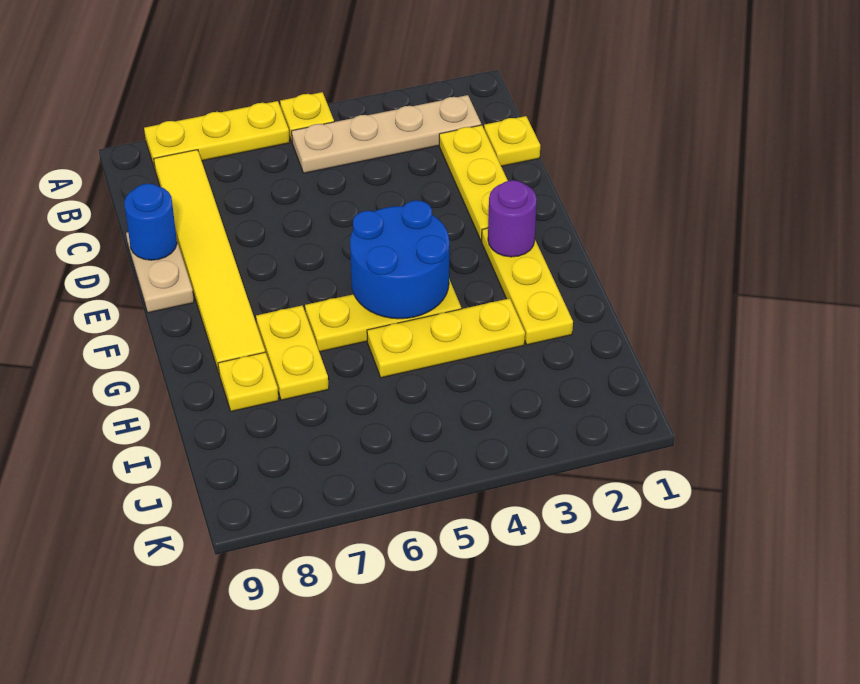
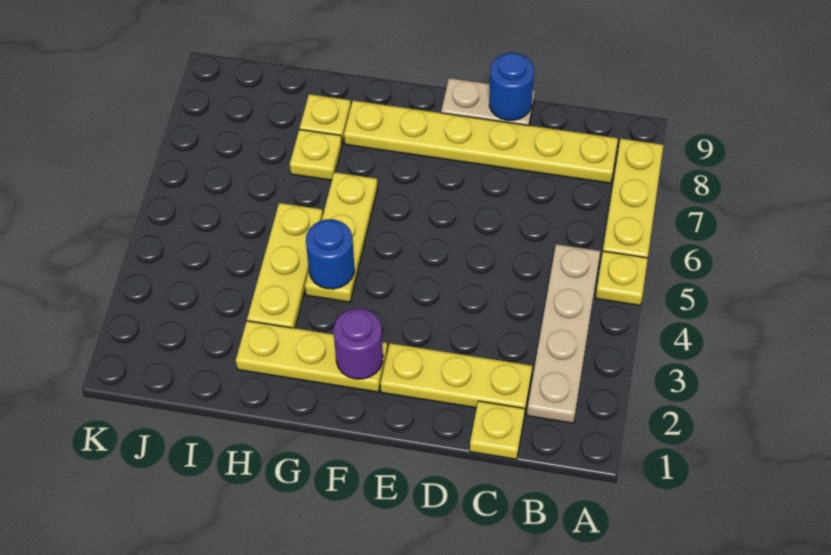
yellow tile B8:G8 level 1 -> yellow plate B8:G8 level 1
blue round brick F4:G5 level 2 -> blue round brick G4 level 2
yellow plate G7:H7 level 1 -> yellow plate H7 level 1

